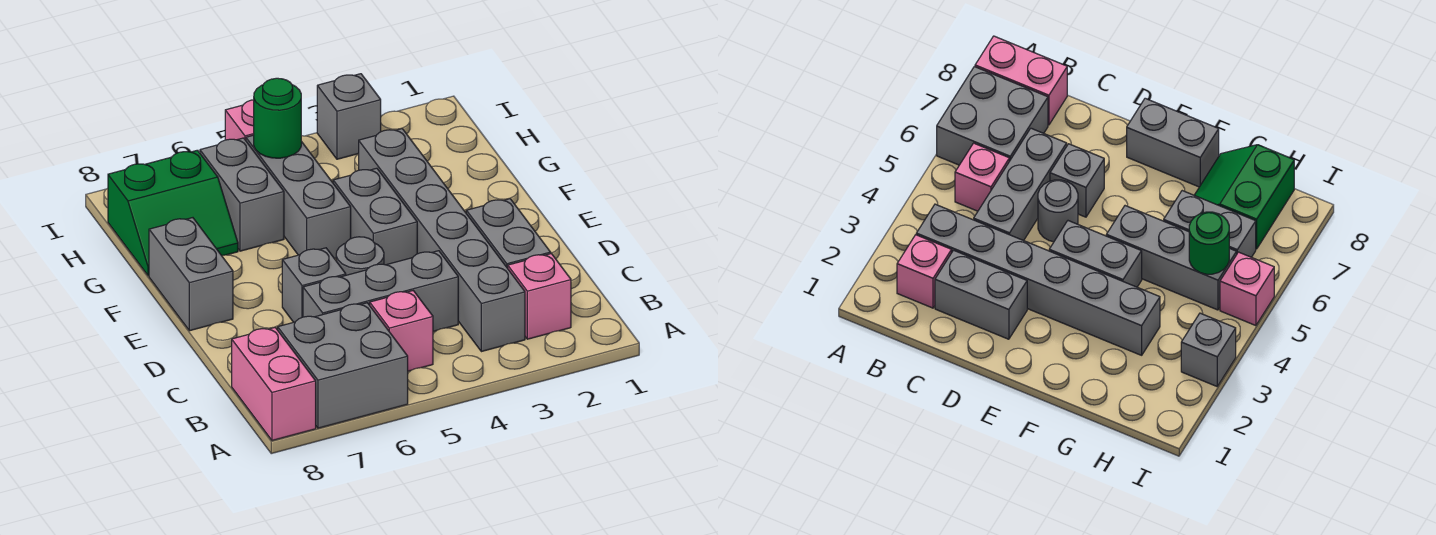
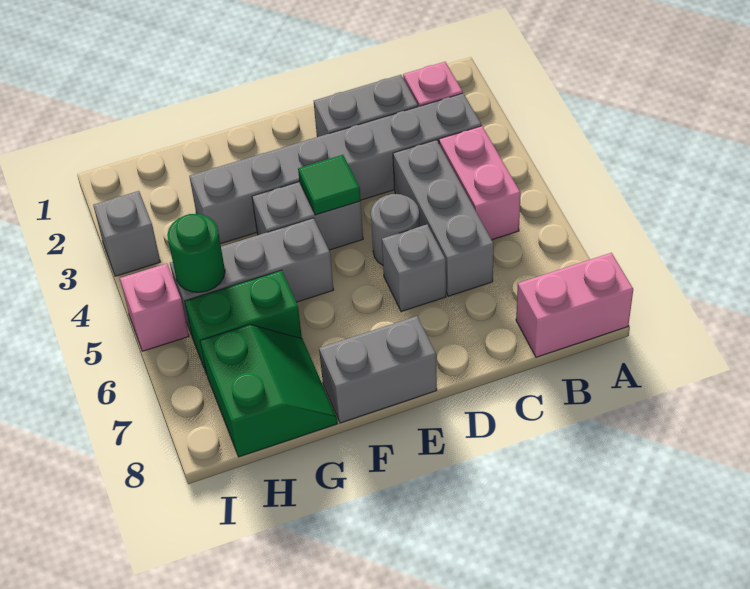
grey brick A6:B7 level 1 -> none
pink brick B5 level 1 -> pink brick B4:B5 level 1
none -> green tile E4 level 2
grey brick G6:H6 level 1 -> green brick G6:H6 level 1

